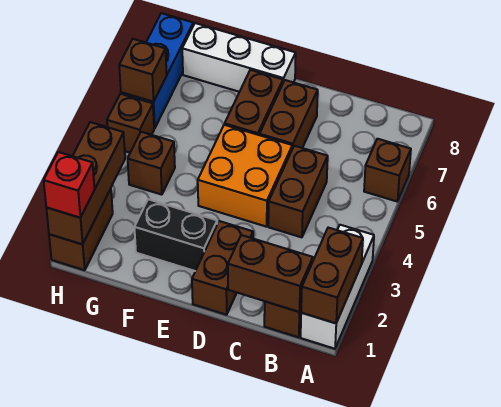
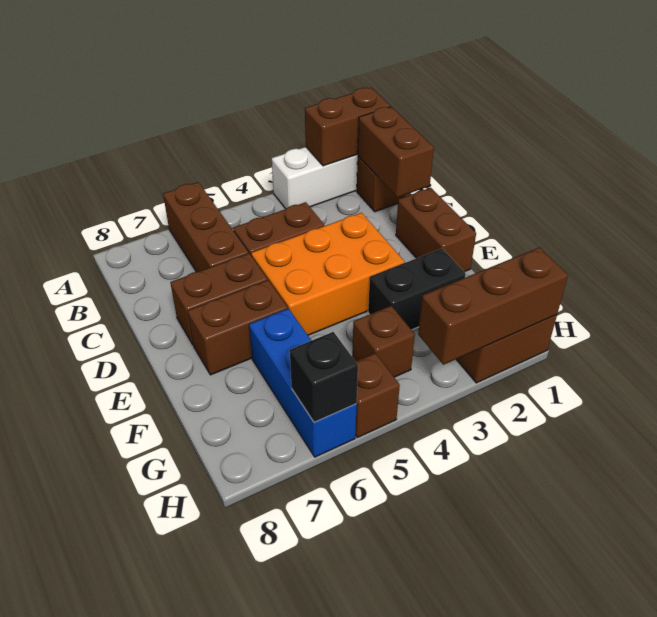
brown brick A6 level 1 -> brown brick A6:C6 level 1
brown brick D1:D2 level 1 -> brown brick D1:E1 level 1
orange brick D4:E5 level 1 -> orange brick D3:E5 level 1
black brick E2:F2 level 1 -> black brick F2:F3 level 1
white brick E8:G8 level 1 -> none
red brick H1 level 3 -> none
blue brick H6:H8 level 1 -> blue brick F6:H6 level 1
brown brick H6 level 2 -> black brick H6 level 2

